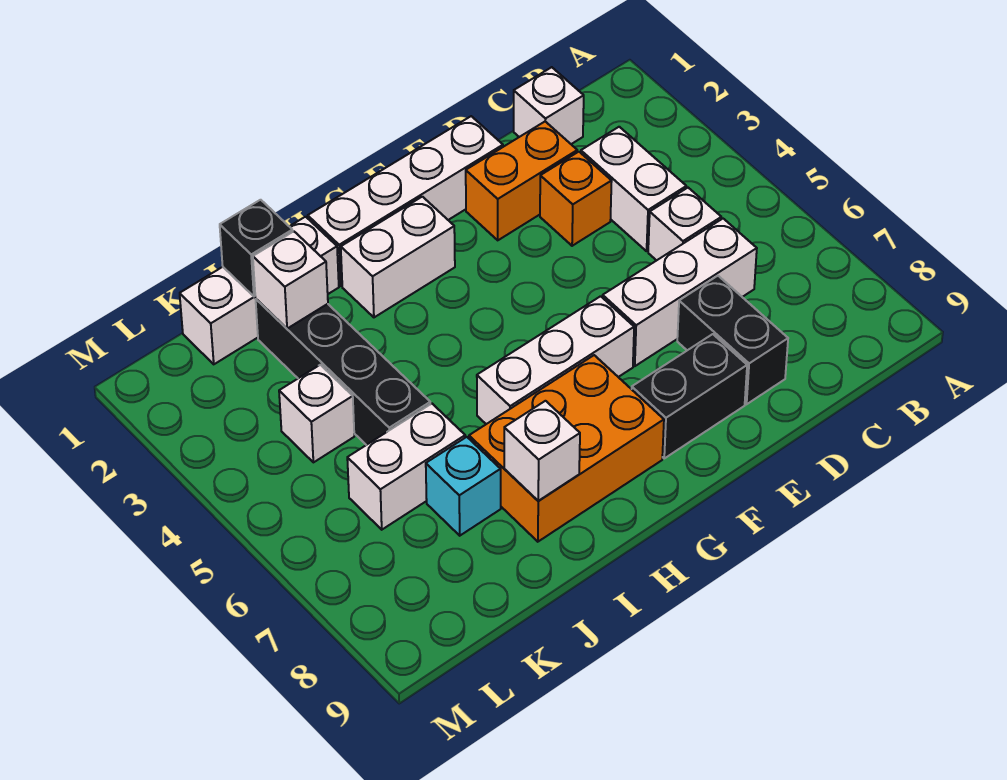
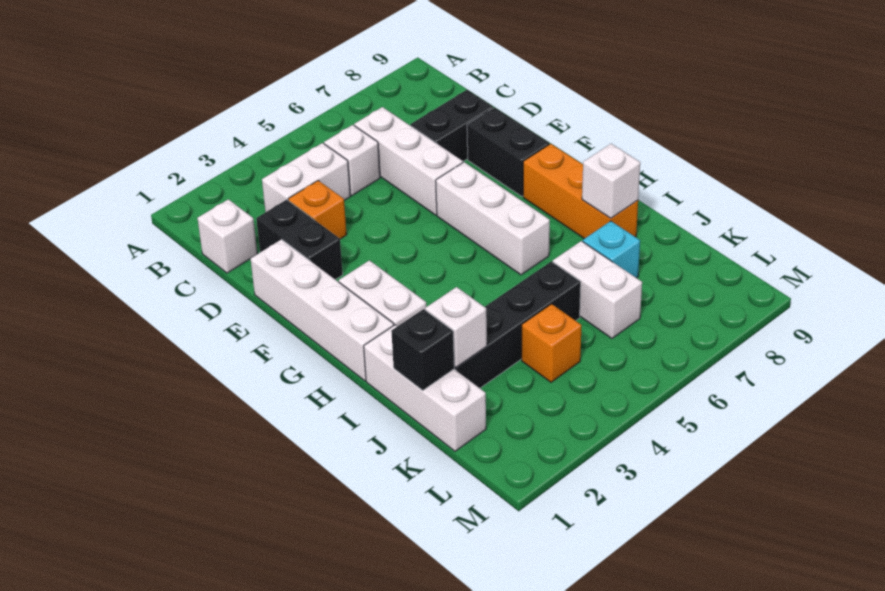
orange brick D2:E2 level 1 -> black brick D2:E2 level 1
orange brick G7:I8 level 1 -> orange brick G8:I8 level 1
white brick K4 level 1 -> orange brick K4 level 1

